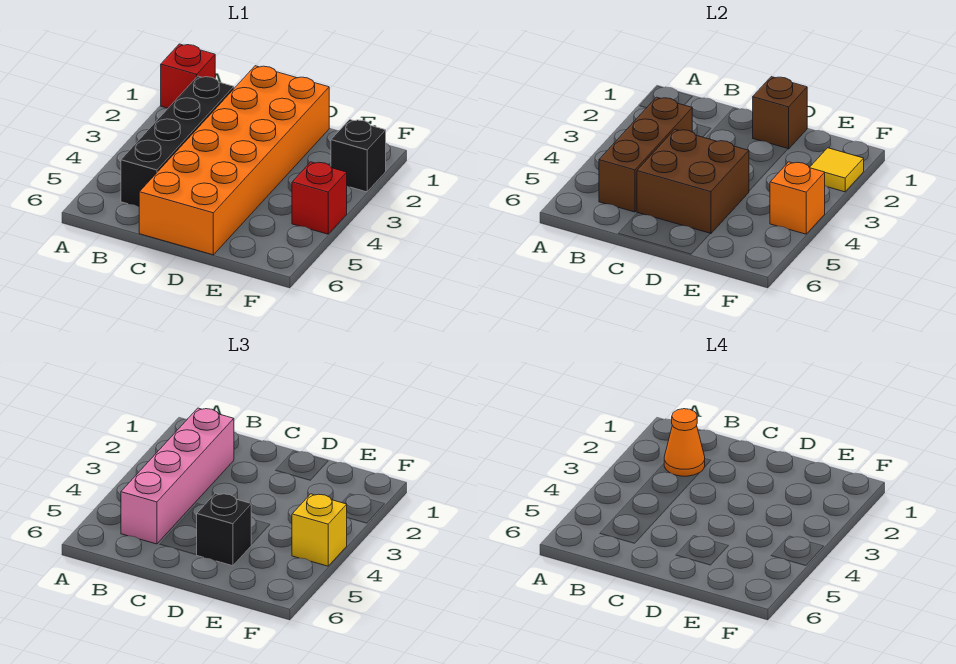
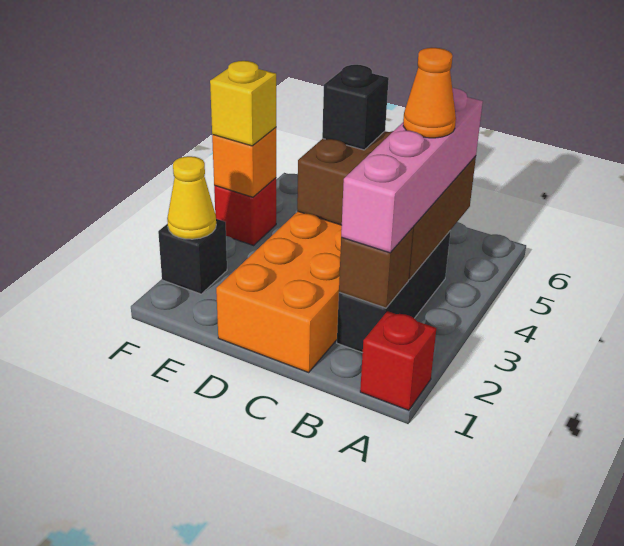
black brick B2:B5 level 1 -> black brick B2:B4 level 1
orange cone B2 level 4 -> orange cone B4 level 4
brown brick D1 level 2 -> brown brick B2 level 2
yellow tile F2 level 2 -> yellow cone F2 level 2

